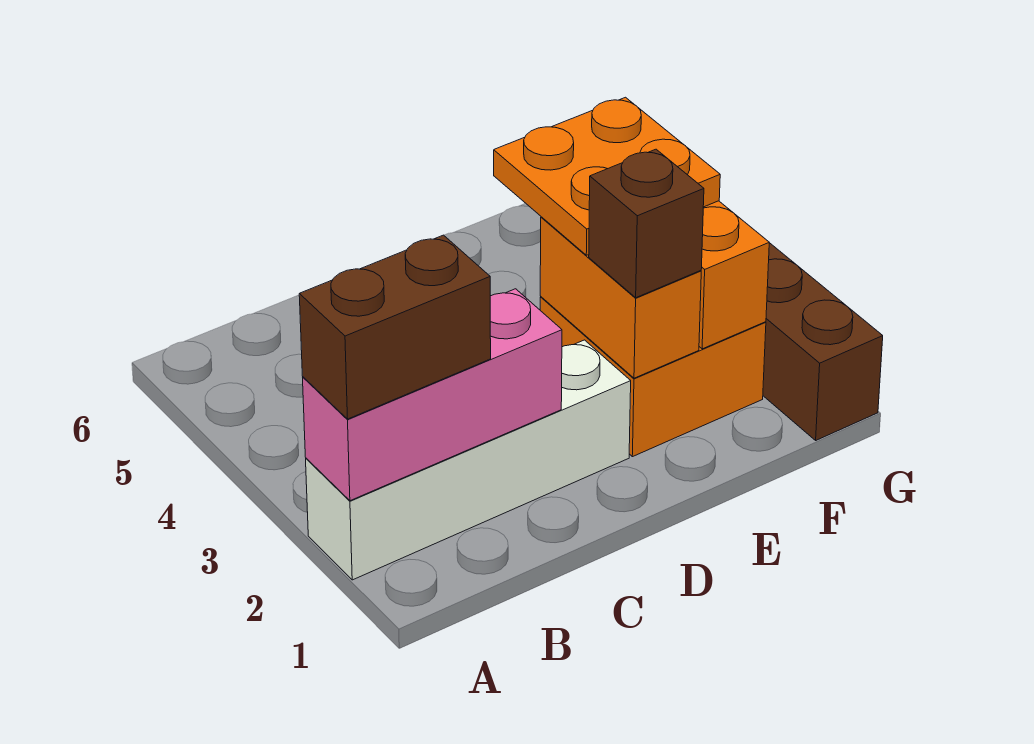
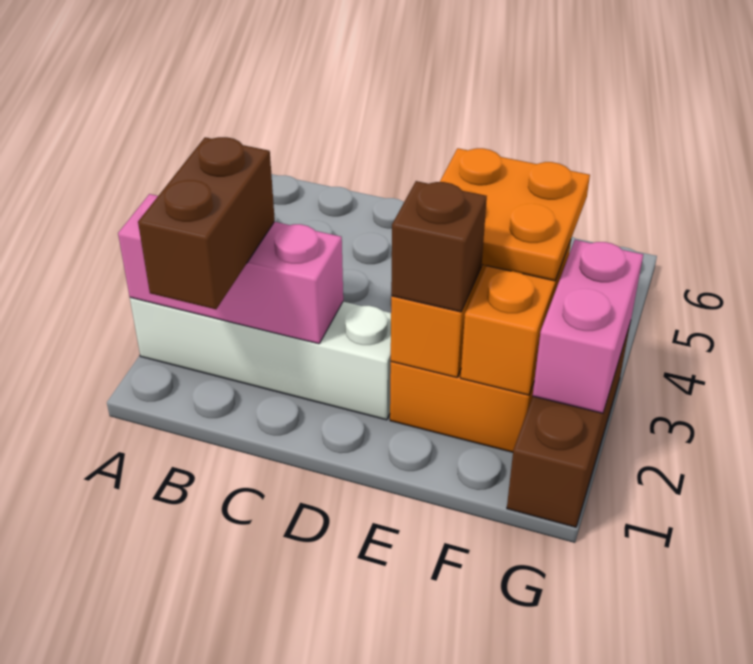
brown brick A2:B2 level 3 -> brown brick B1:B2 level 3
none -> pink brick G2:G3 level 2

